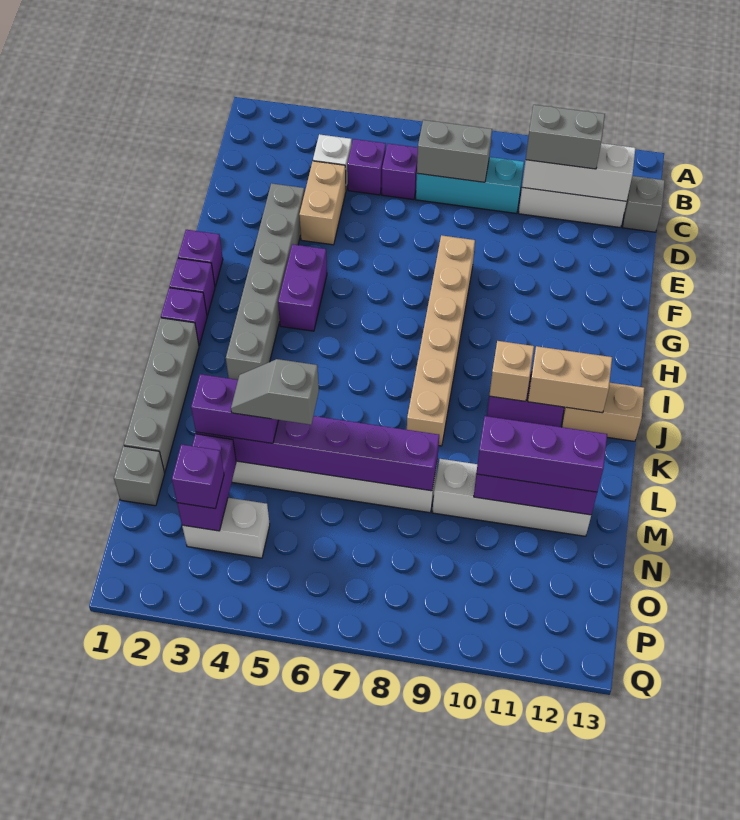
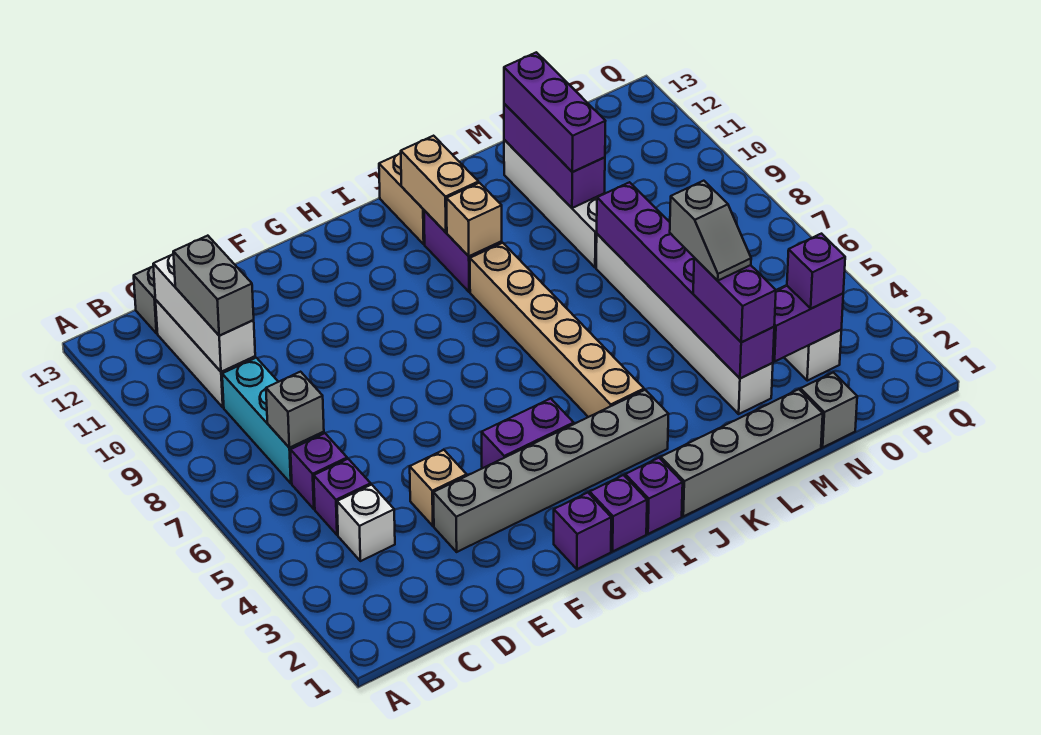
grey brick C7:C8 level 2 -> grey brick C7 level 2
tan brick D4:E4 level 1 -> tan brick E4 level 1
tan brick F8:K8 level 1 -> tan brick J4:J9 level 1

